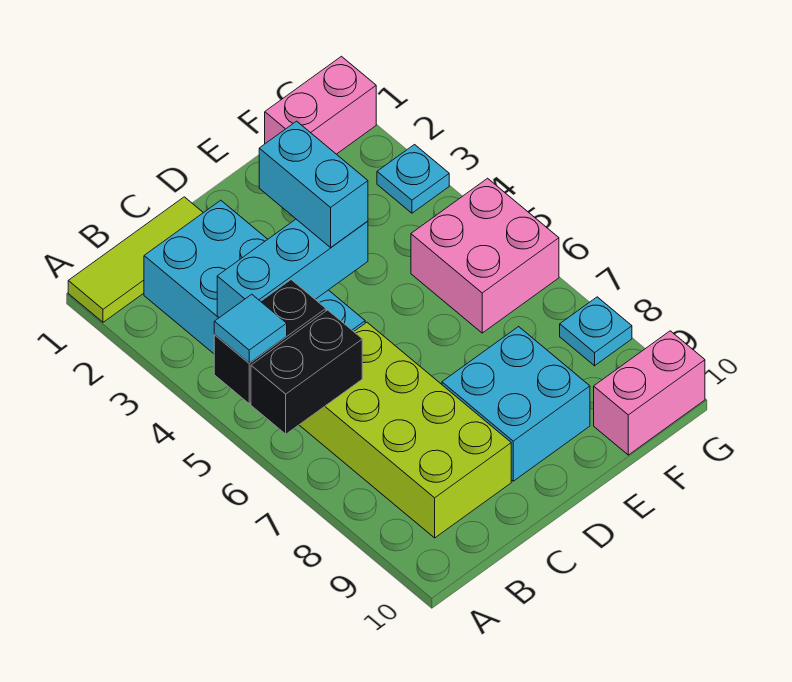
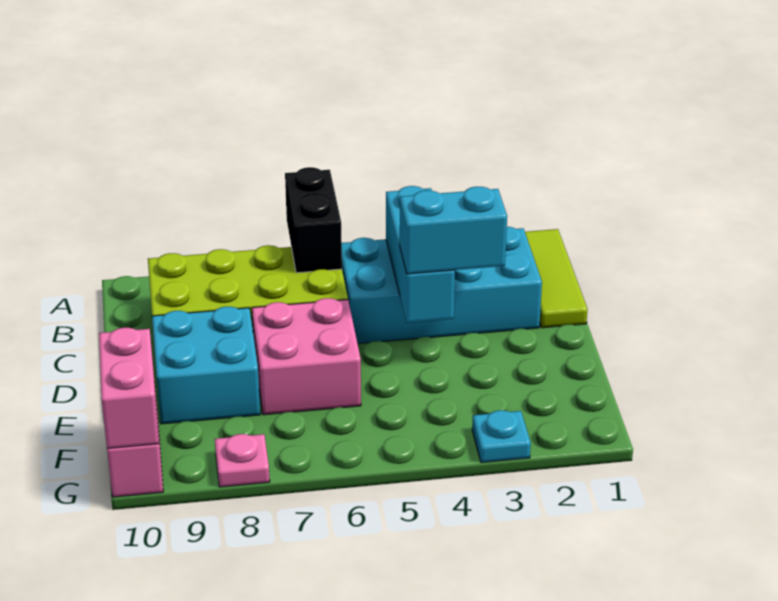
black brick A5:B5 level 2 -> none
cyan tile A5 level 3 -> none
pink brick F1:G1 level 1 -> pink brick F10:G10 level 2
pink brick F5:G6 level 1 -> pink brick D6:E7 level 1
cyan plate G8 level 1 -> pink plate G8 level 1

